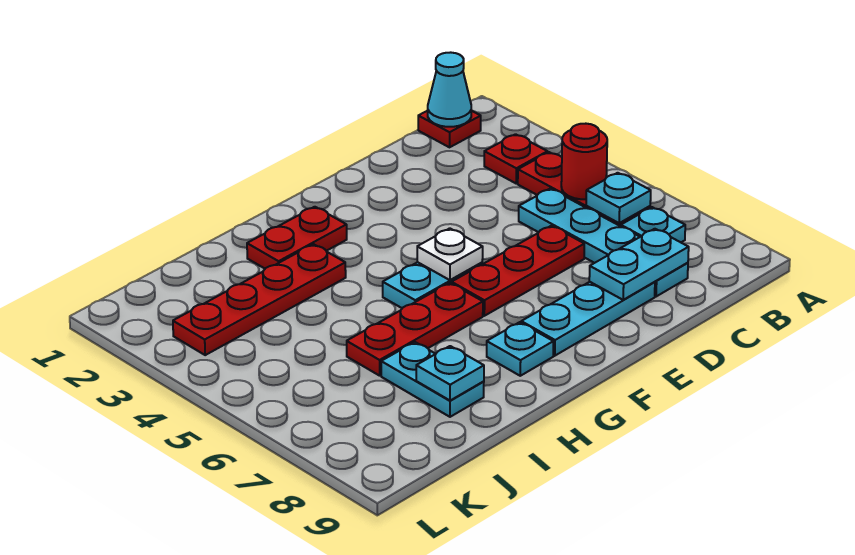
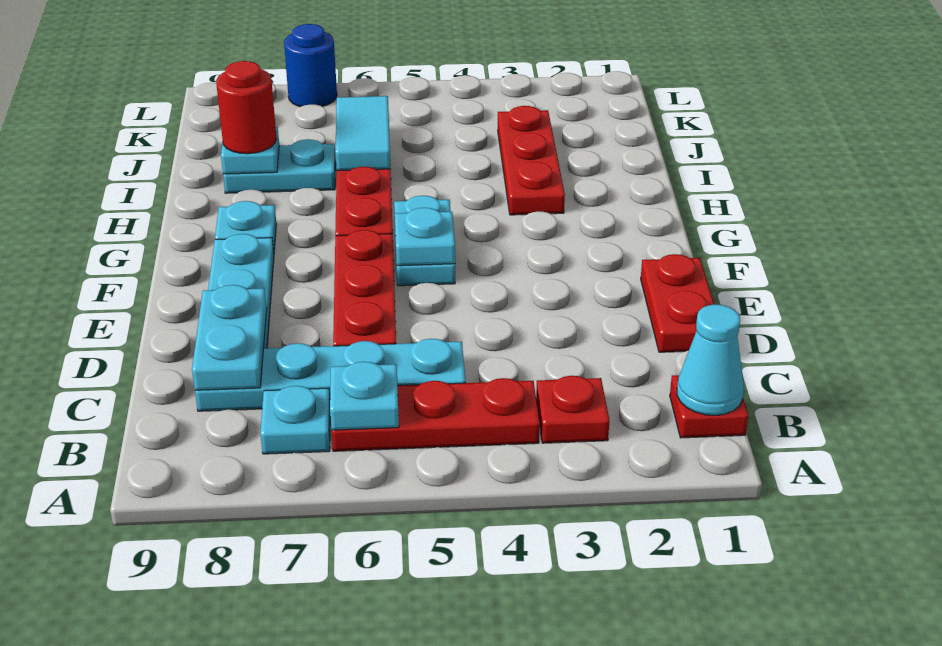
red round brick B5 level 2 -> red round brick I8 level 3
white plate F5 level 2 -> cyan plate F5 level 2
red plate G2:H2 level 1 -> red plate D1:E1 level 1
red plate H3:K3 level 1 -> red plate H3:J3 level 1
none -> cyan tile I6:J6 level 2
none -> blue round brick L7 level 1

